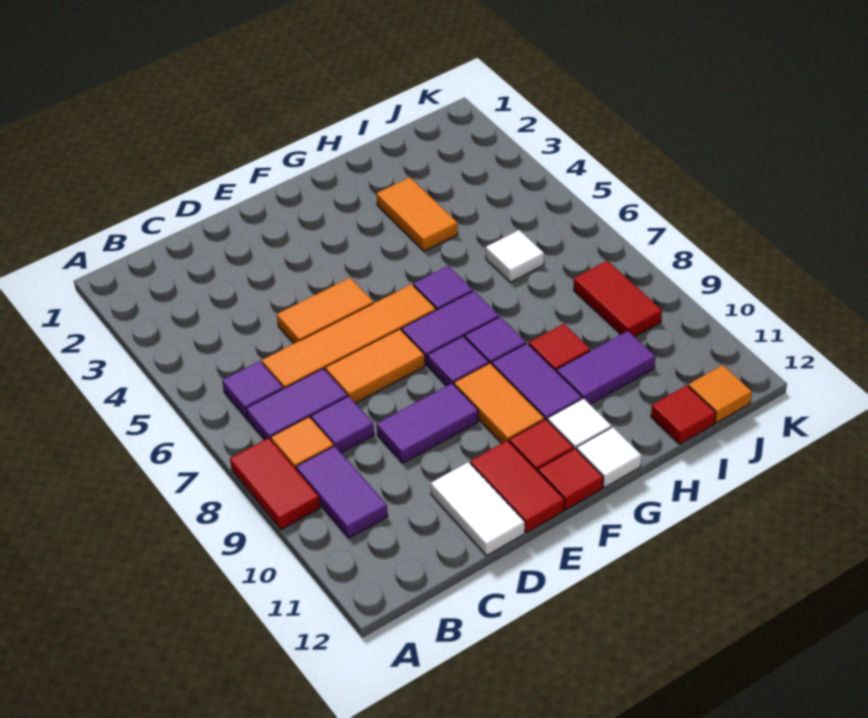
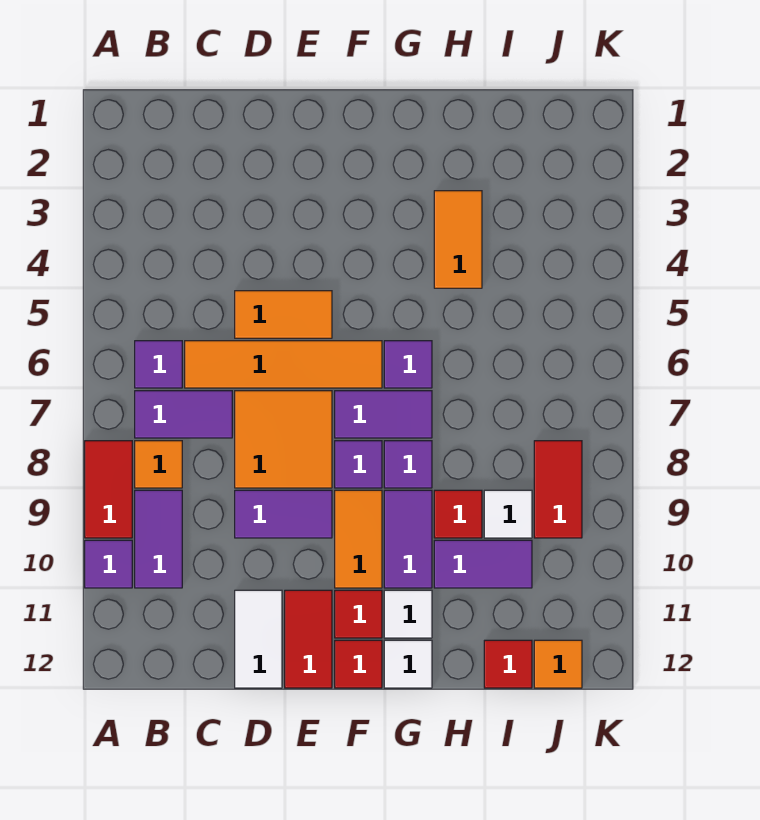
purple tile C8 level 1 -> purple tile A10 level 1
orange tile D7:E7 level 1 -> orange tile D7:E8 level 1
white tile I6 level 1 -> white tile I9 level 1

